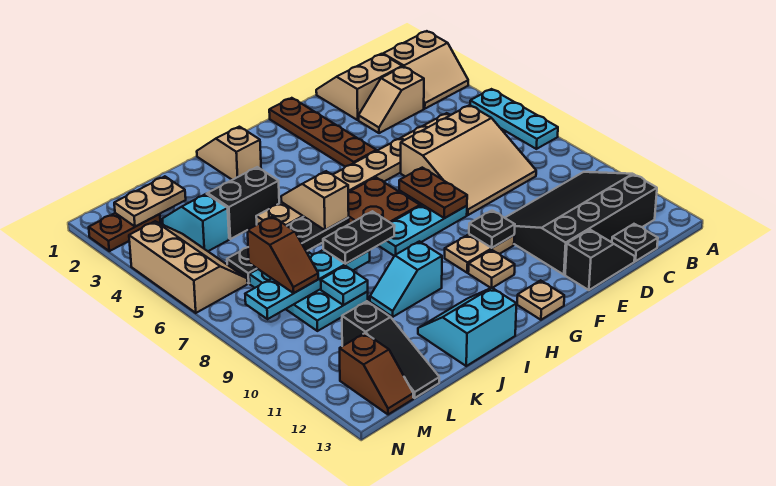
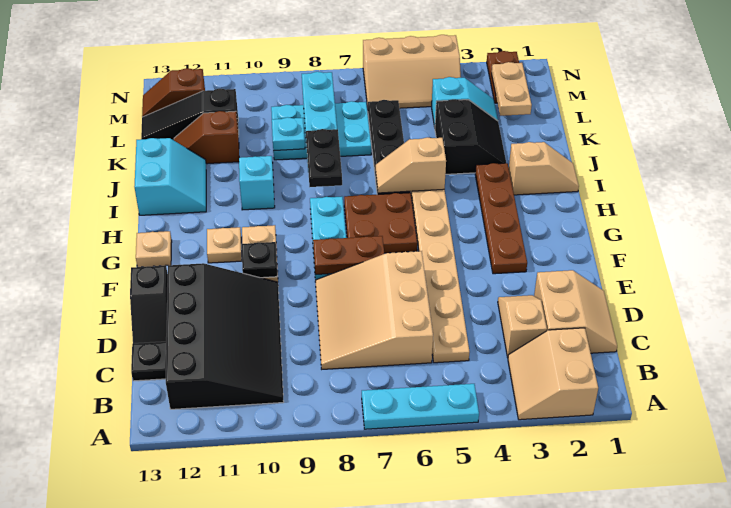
brown plate F1:F4 level 1 -> brown plate F3:I3 level 1
tan slope I5:I6 level 2 top 6 -> tan slope I5:I6 level 2 top 5
brown slope L7:L8 level 3 top 7 -> brown slope K11:K12 level 1 top 11

